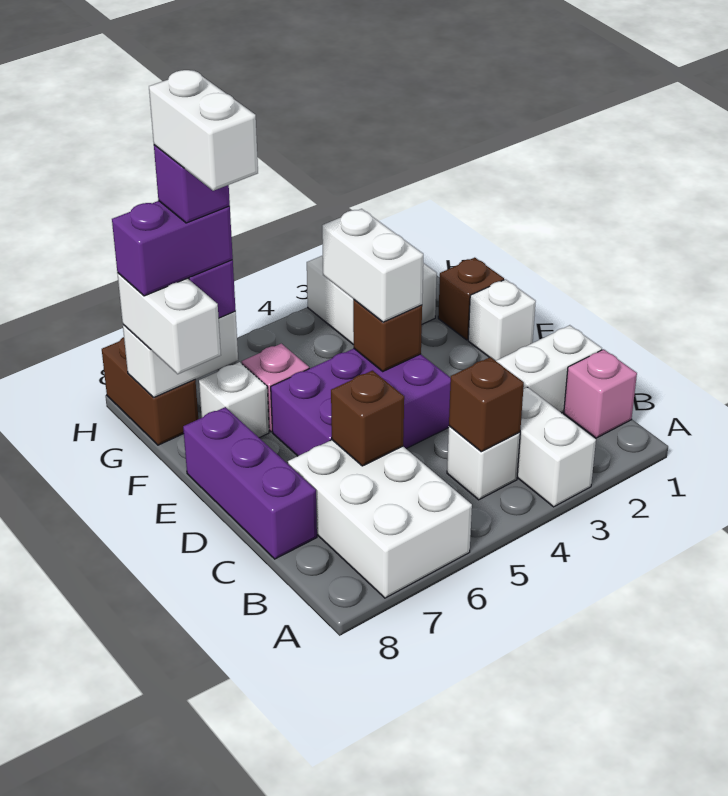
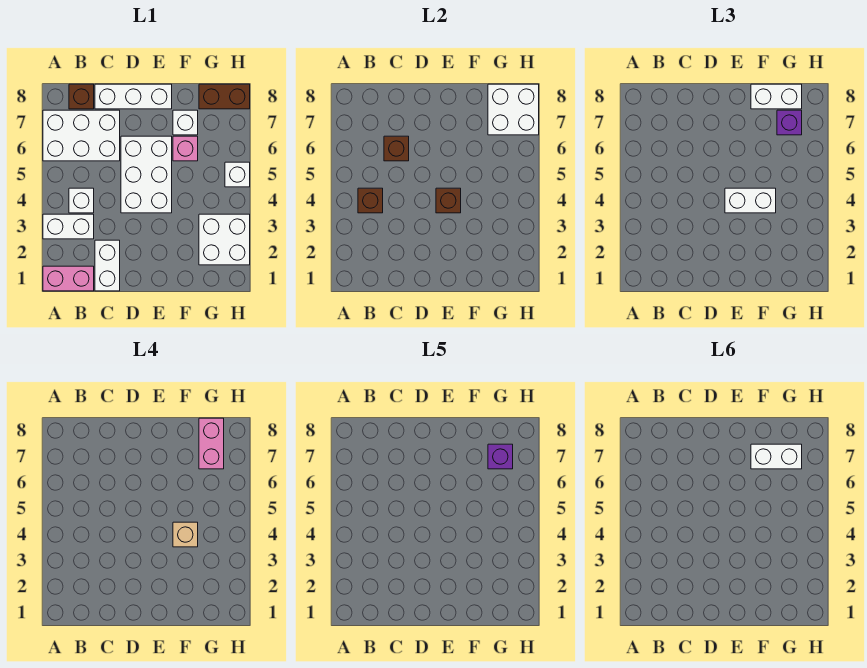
pink brick B1 level 1 -> pink brick A1:B1 level 1
purple brick C8:E8 level 1 -> white brick C8:E8 level 1
purple brick D4:E6 level 1 -> white brick D4:E6 level 1
white brick E1 level 1 -> white brick H5 level 1
brown brick F1 level 1 -> brown brick B8 level 1
none -> tan brick F4 level 4
white brick G7:G8 level 2 -> white brick G7:H8 level 2
purple brick G7:G8 level 4 -> pink brick G7:G8 level 4

